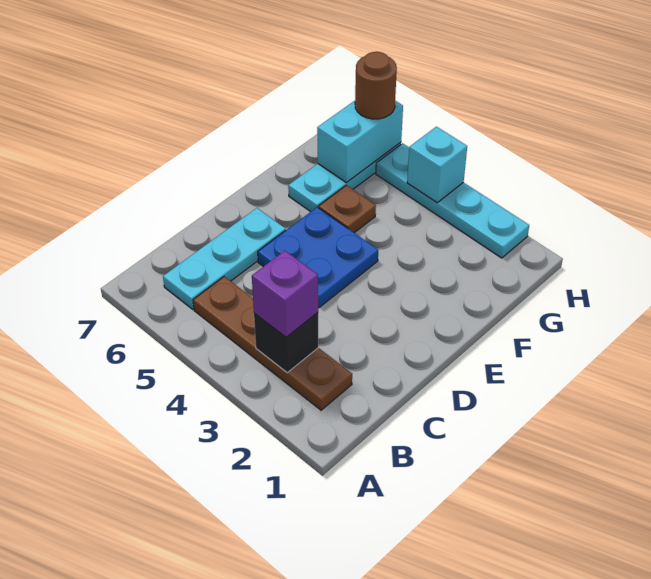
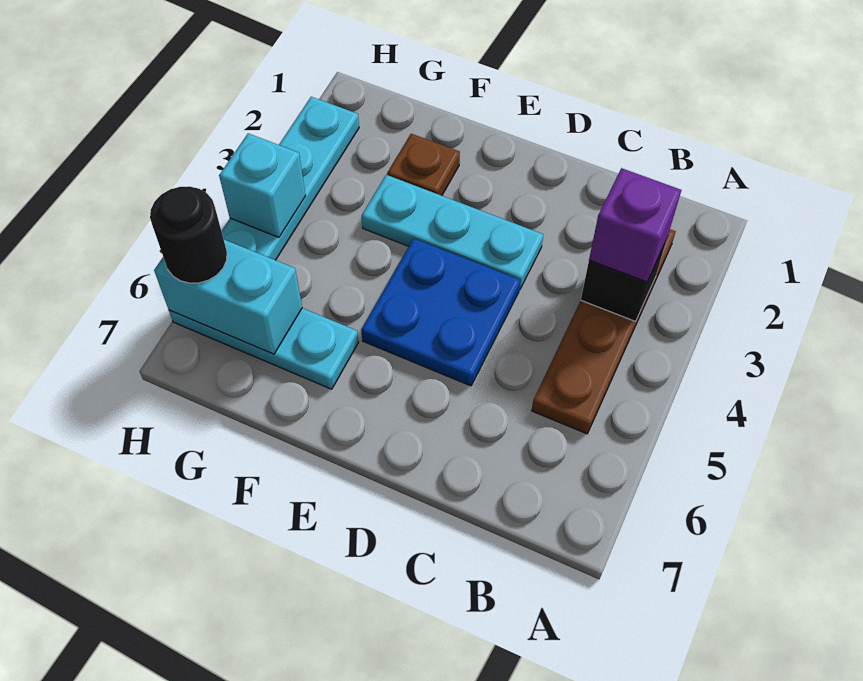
cyan plate B6:D6 level 1 -> cyan plate D3:F3 level 1
brown plate F5 level 1 -> brown plate F2 level 1
brown round brick H6 level 3 -> black round brick H6 level 3

